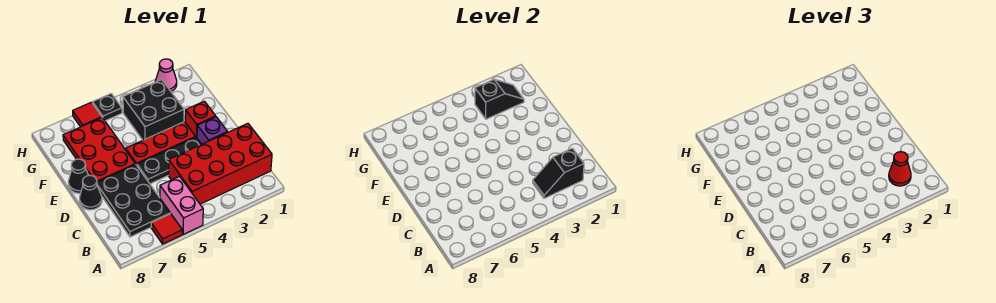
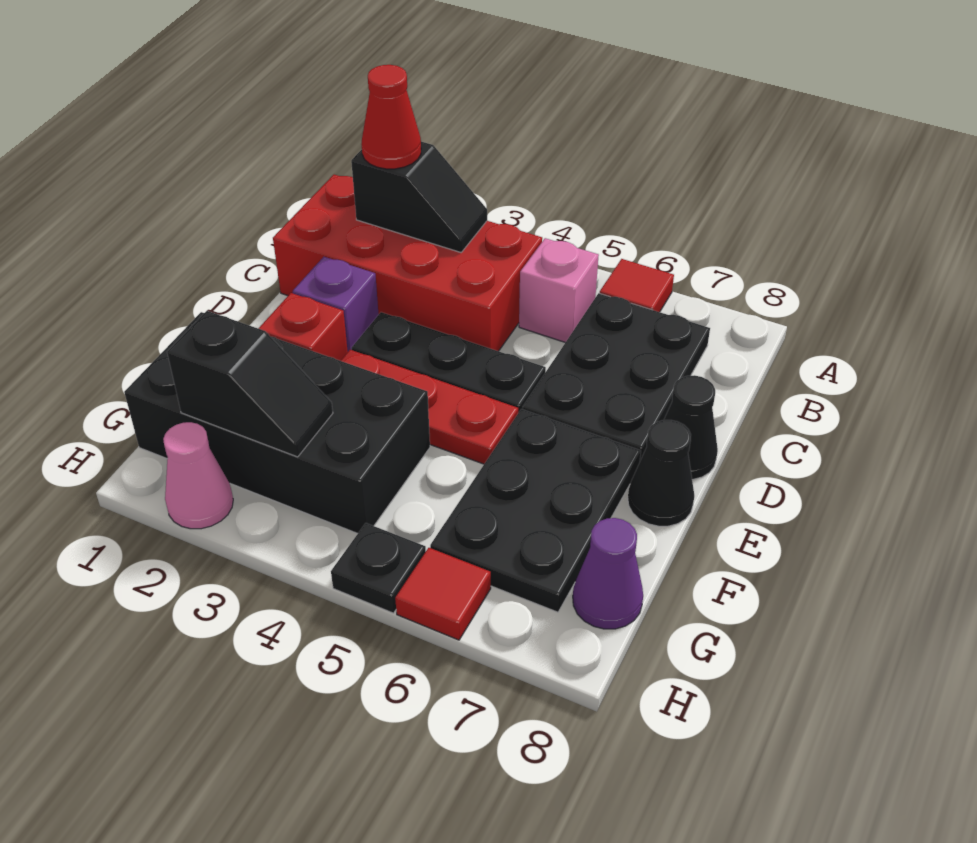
pink brick A5:B5 level 1 -> pink brick B5 level 1
red plate E6:G7 level 1 -> black plate E6:G7 level 1
black brick F3:G4 level 1 -> black brick F1:G4 level 1
black slope G2:G3 level 2 top 3 -> black slope G2:G3 level 2 top 2
none -> purple cone G8 level 1

